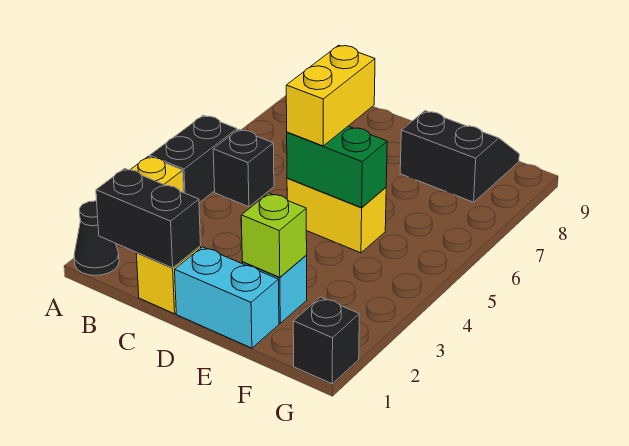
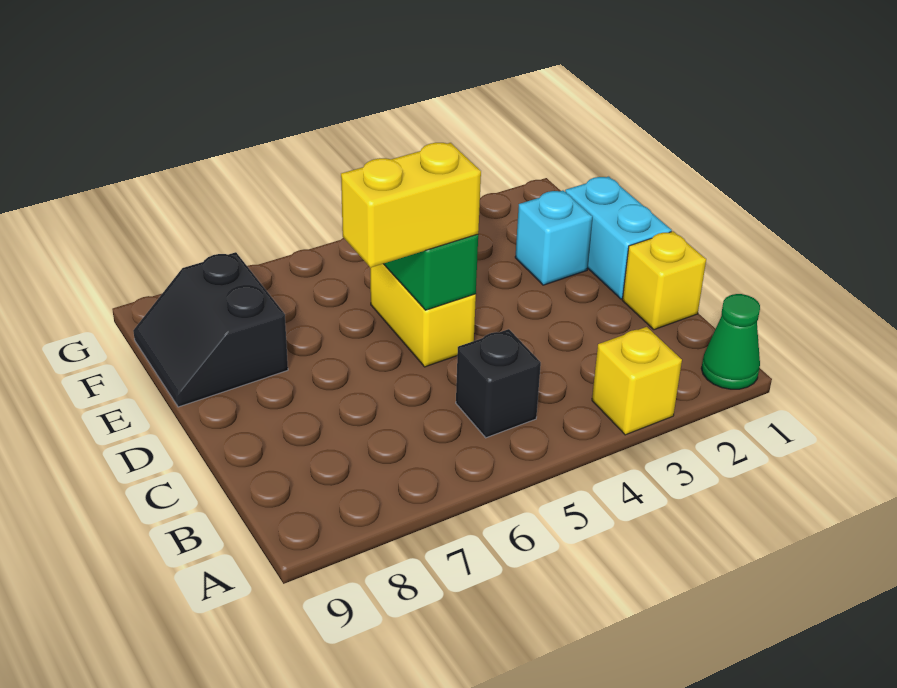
black cone A1 level 1 -> green cone A1 level 1
black brick A4:A5 level 1 -> none
black brick B1:C1 level 2 -> none
lime brick E2 level 2 -> none
black brick G1 level 1 -> none

